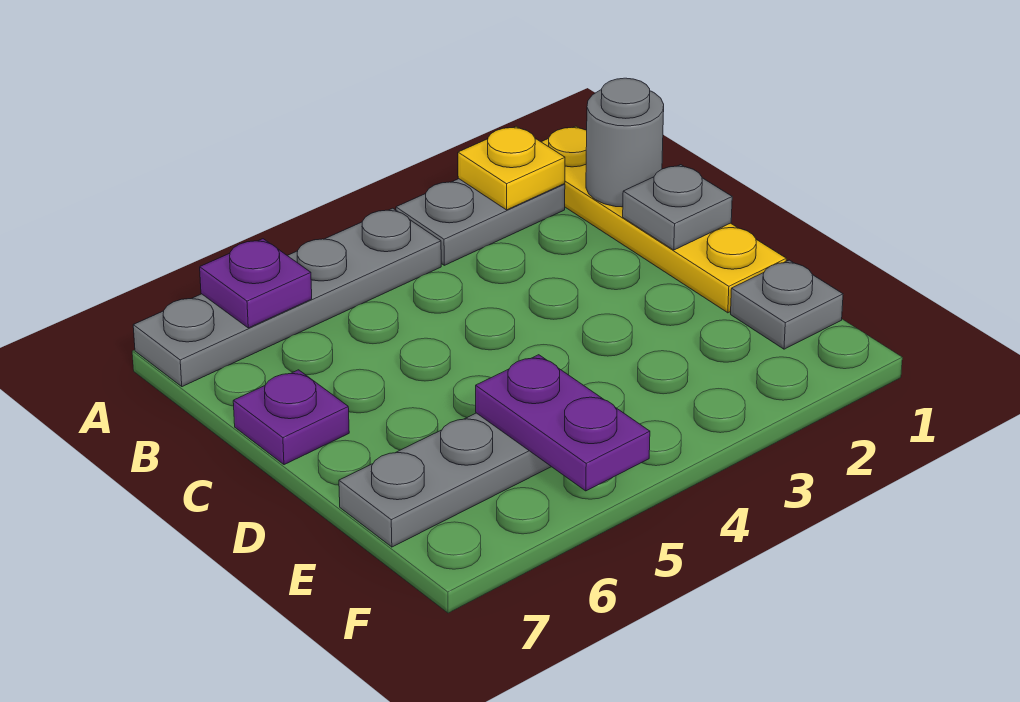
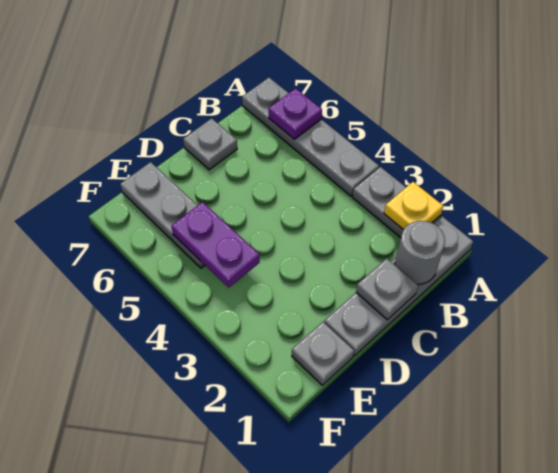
yellow plate A1:D1 level 1 -> grey plate A1:D1 level 1
purple plate C7 level 1 -> grey plate C7 level 1
purple plate E5:F5 level 2 -> purple plate E4:E5 level 2

